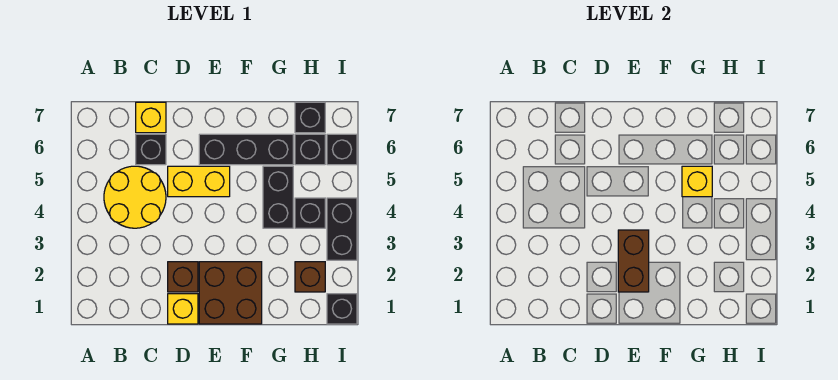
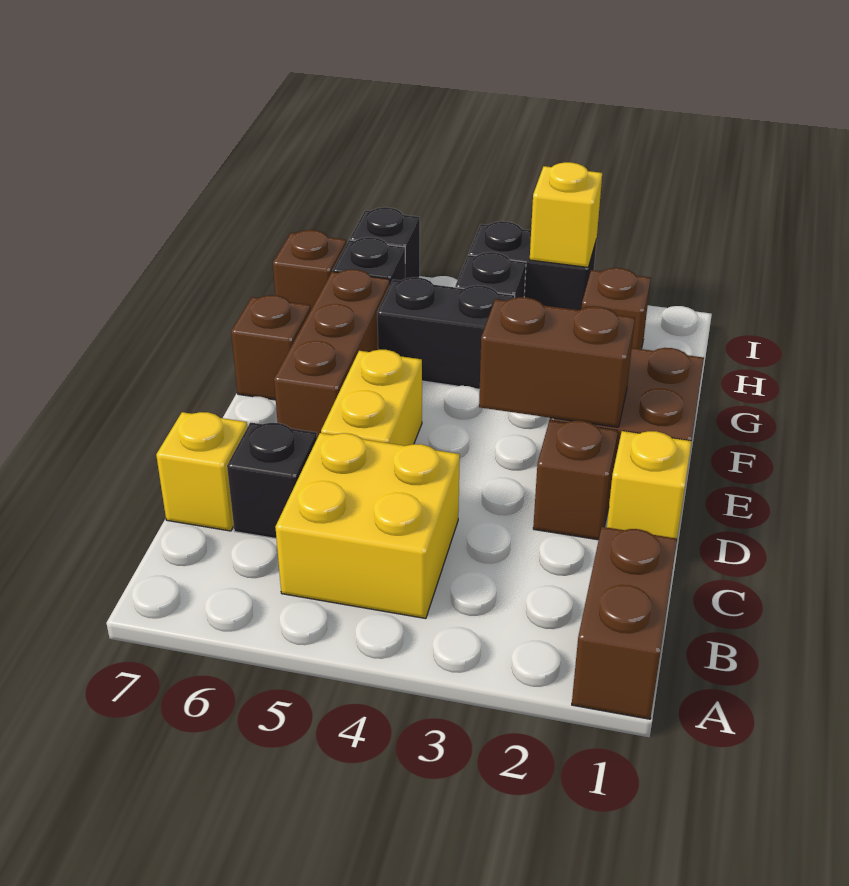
none -> brown brick A1:B1 level 1
yellow round brick B4:C5 level 1 -> yellow brick B4:C5 level 1
black brick E6:G6 level 1 -> brown brick E6:G6 level 1
none -> brown brick F7 level 1
yellow brick G5 level 2 -> yellow brick I3 level 2
black brick H7 level 1 -> brown brick H7 level 1
black brick I1 level 1 -> none

